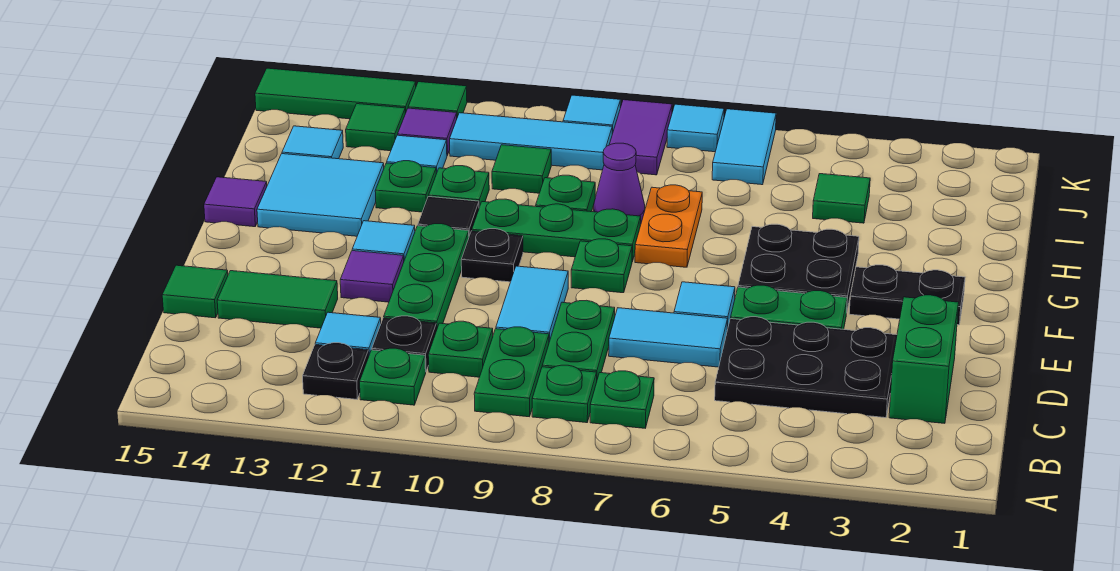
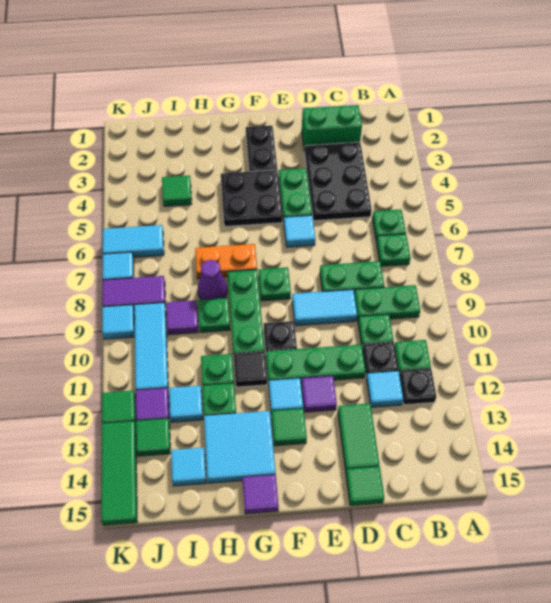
green plate B8 level 1 -> green plate B6 level 1
cyan tile D6:D7 level 1 -> none
none -> purple tile I9 level 1
green tile I10 level 1 -> green tile F13 level 1

